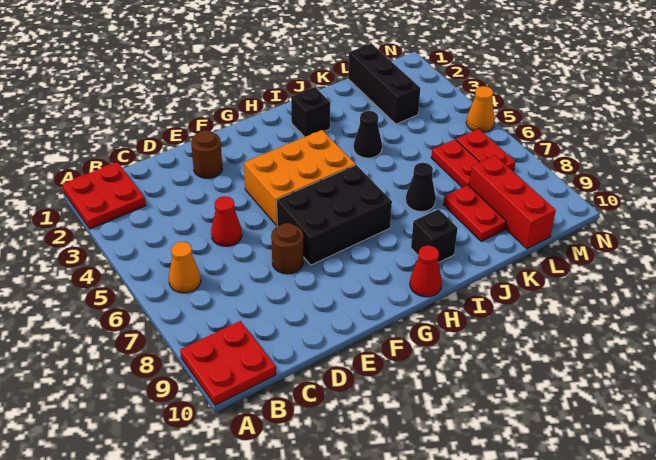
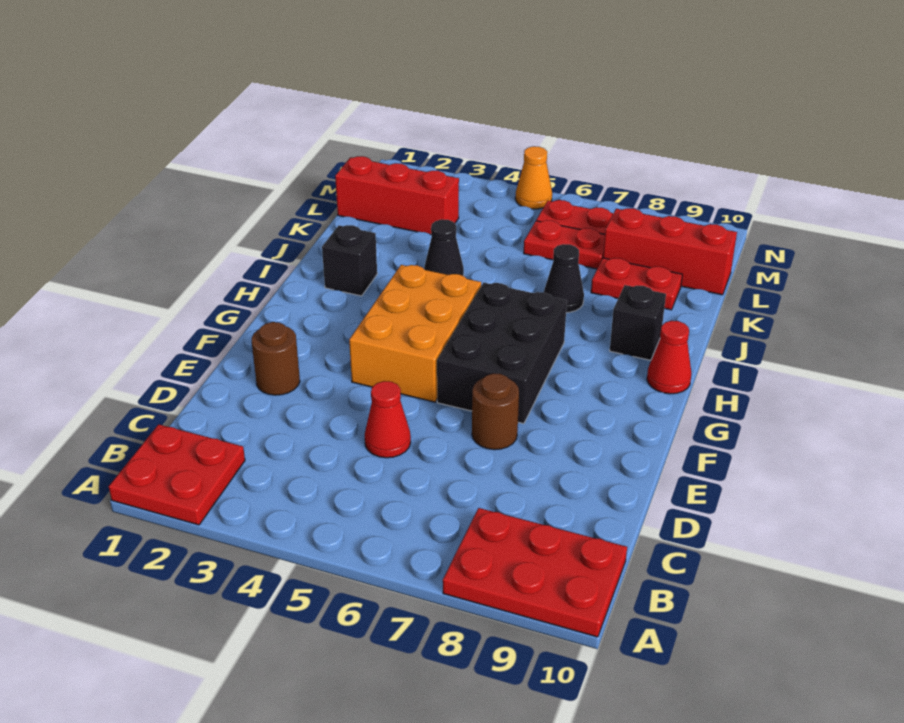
red plate A9:B10 level 1 -> red plate A8:B10 level 1
orange cone B6 level 1 -> none
black brick L1:L3 level 1 -> red brick L1:L3 level 1

